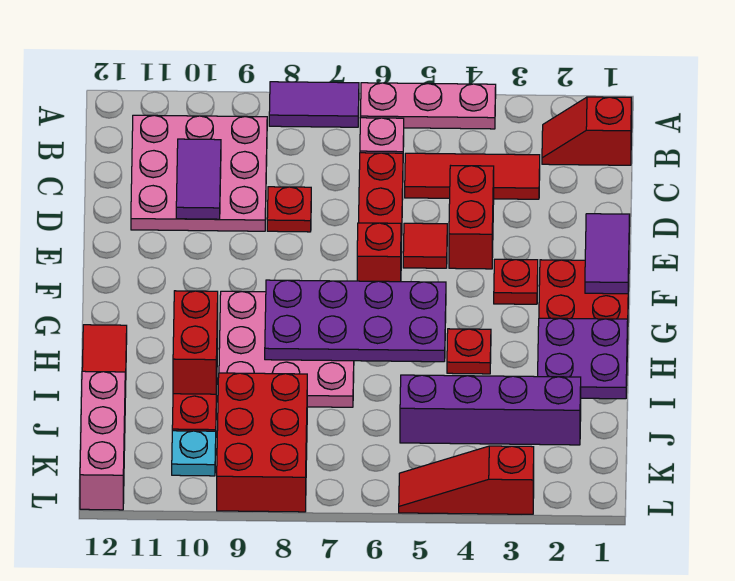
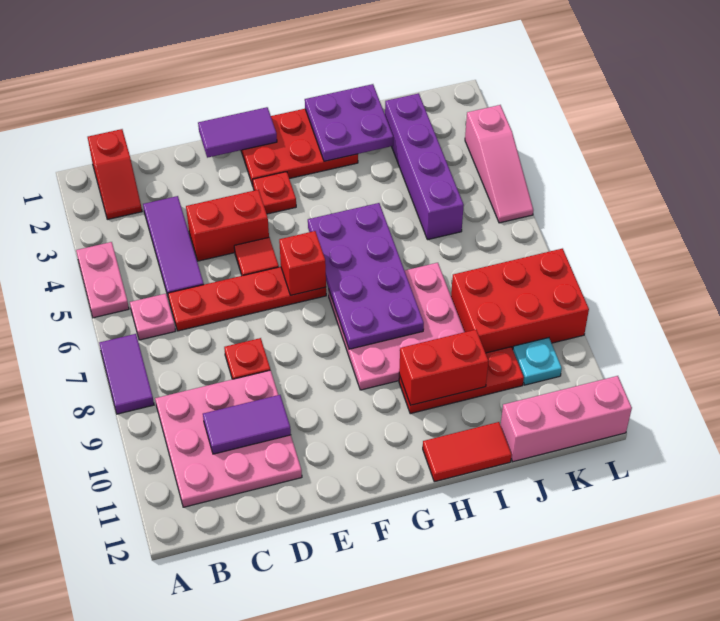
pink plate A4:A6 level 1 -> pink plate A4:A5 level 1
red tile C3:C5 level 1 -> purple tile C3:C5 level 1
red plate H4 level 1 -> none
red slope L3:L5 level 1 top 3 -> pink slope L3:L5 level 1 top 3

